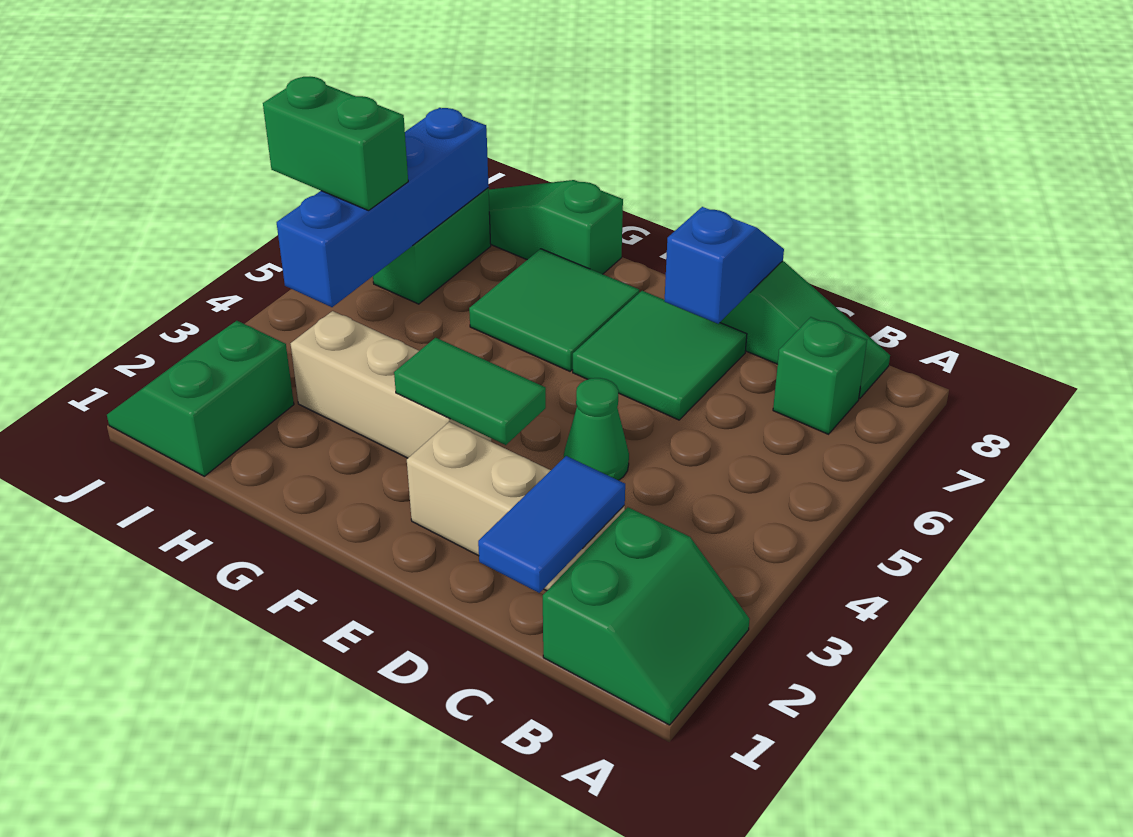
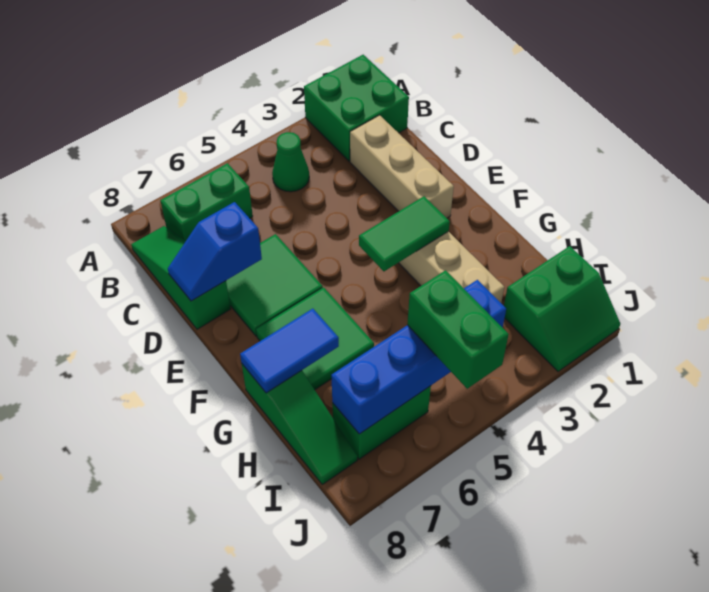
green slope A1:B2 level 1 top B -> green brick A1:B2 level 1
green brick B7 level 1 -> green brick B6:B7 level 1
blue tile C1:C2 level 2 -> blue tile G7:G8 level 2
green cone D4 level 1 -> green cone B4 level 1
green tile E3:F3 level 2 -> green tile F3:F4 level 2

